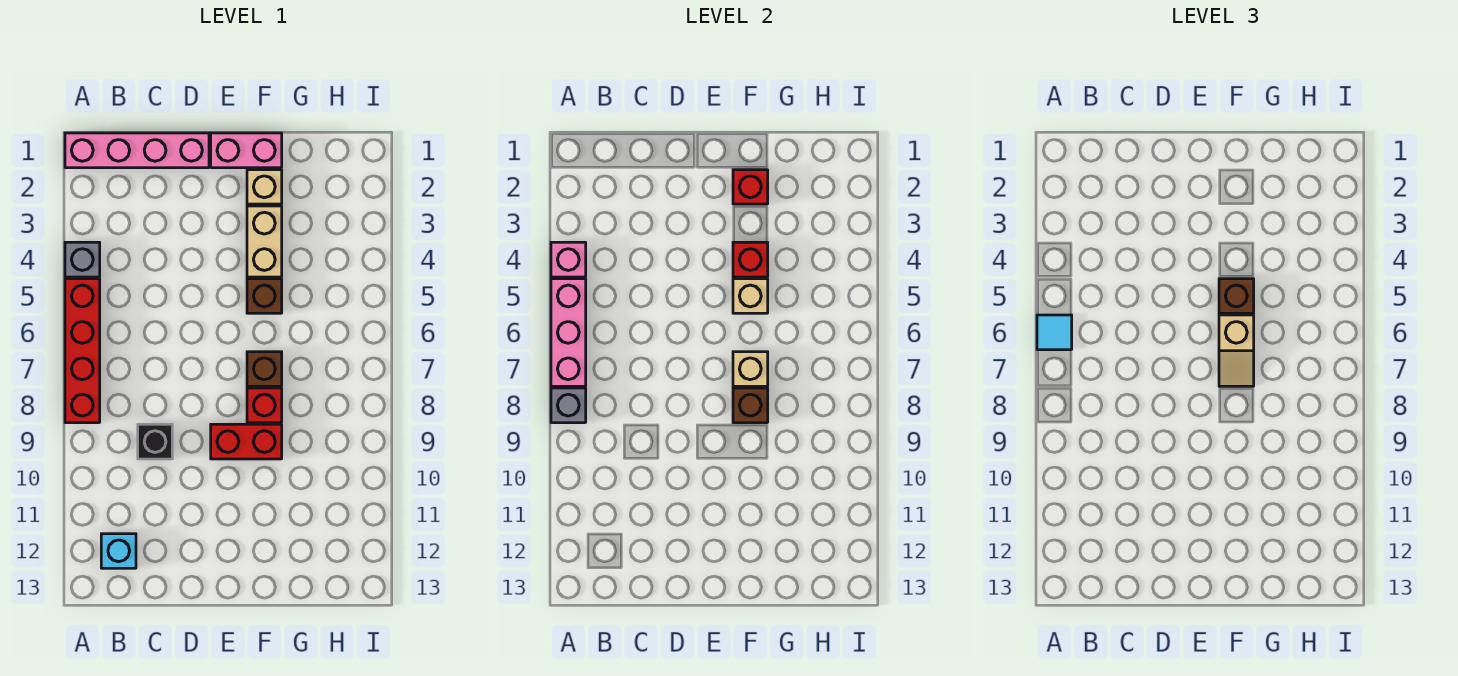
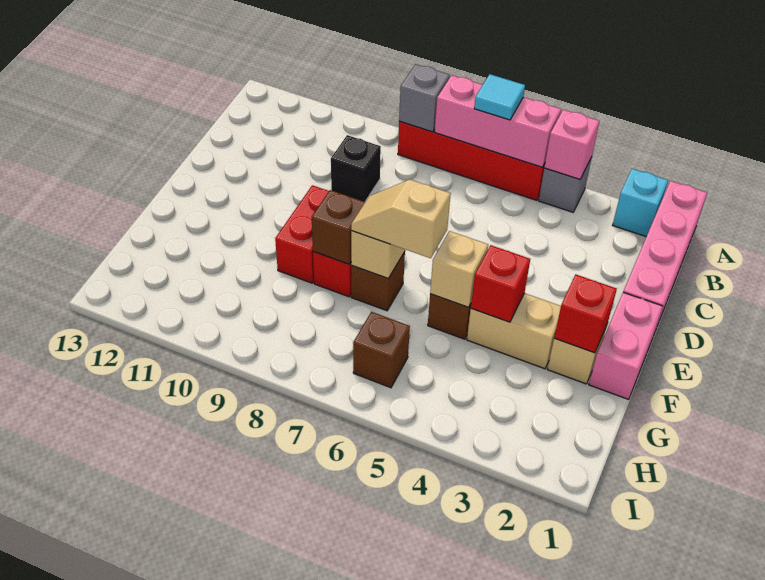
cyan brick B12 level 1 -> cyan brick A2 level 1
brown brick F5 level 3 -> brown brick H6 level 1

